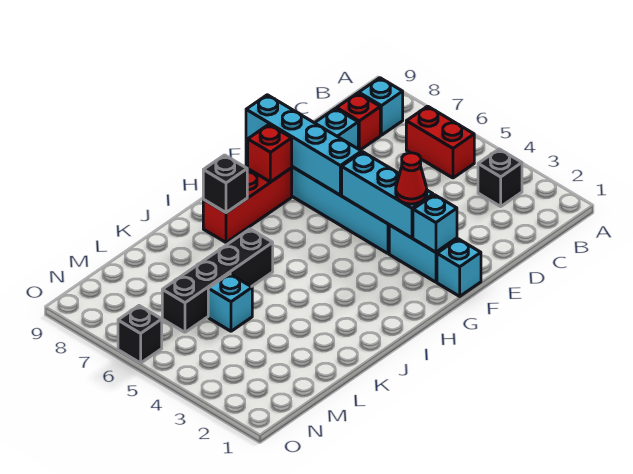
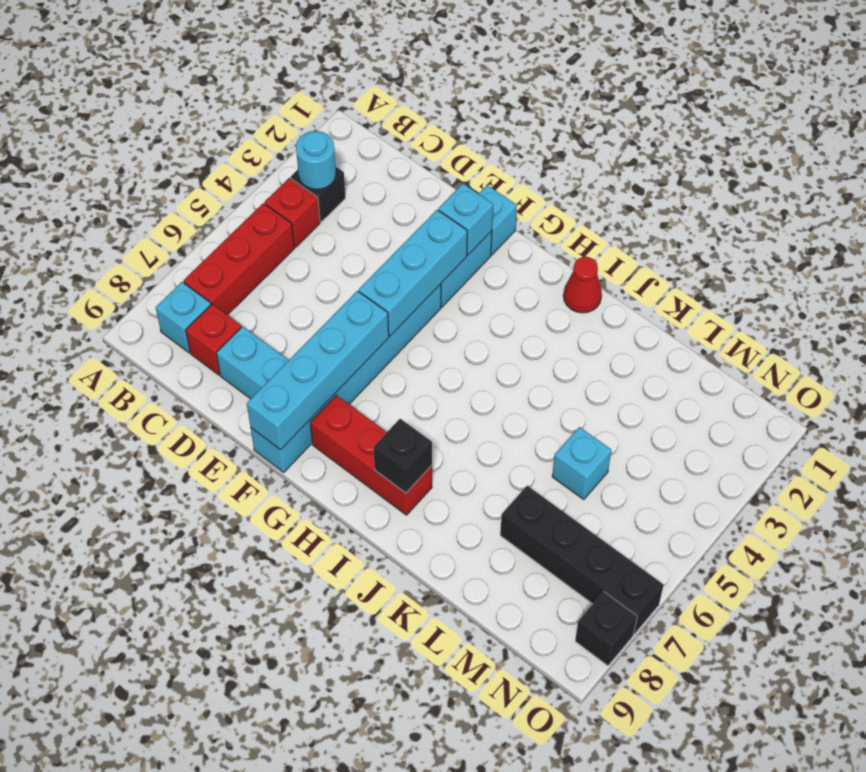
none -> cyan round brick B3 level 2
red brick B5:B6 level 1 -> red brick B5:B7 level 1
red cone F3 level 3 -> red cone I1 level 1
red brick G8 level 2 -> red brick B4 level 1
black brick J6:M6 level 1 -> black brick L7:O7 level 1
black brick O6 level 1 -> black brick O8 level 1

